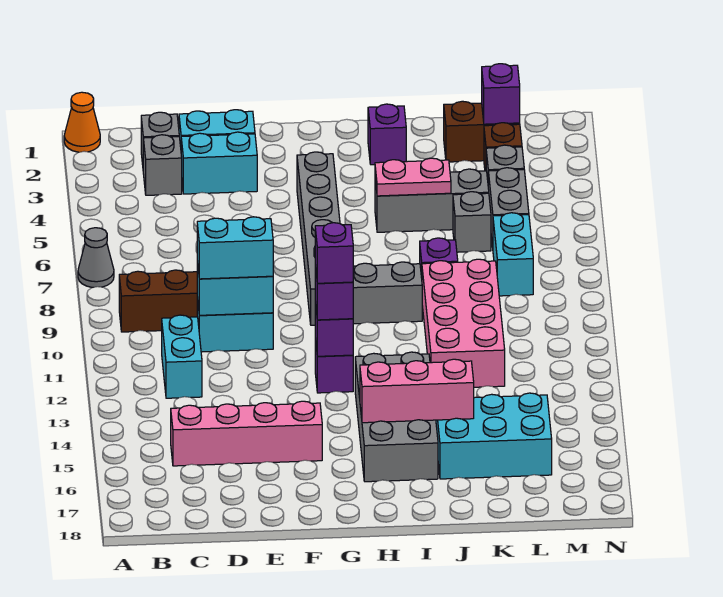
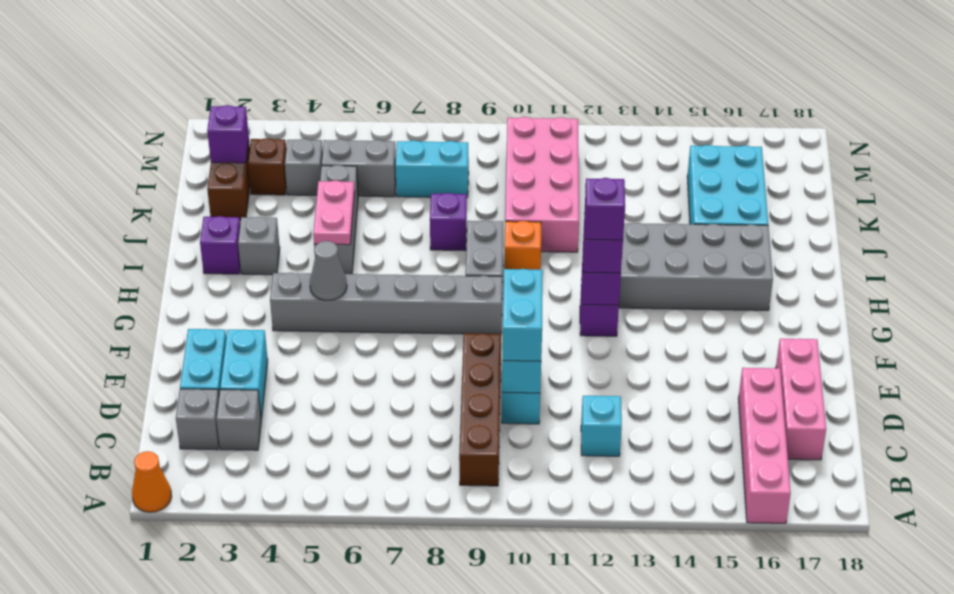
grey cone A7 level 1 -> grey cone G5 level 2
cyan brick C11:C12 level 1 -> cyan brick C12 level 1
pink brick C15:F15 level 1 -> pink brick A16:D16 level 1
pink brick H15:J15 level 2 -> pink brick C17:E17 level 1
none -> orange brick I10 level 1
pink brick J9:K12 level 1 -> pink brick J10:M11 level 1
grey brick K6 level 1 -> grey brick I3 level 1

